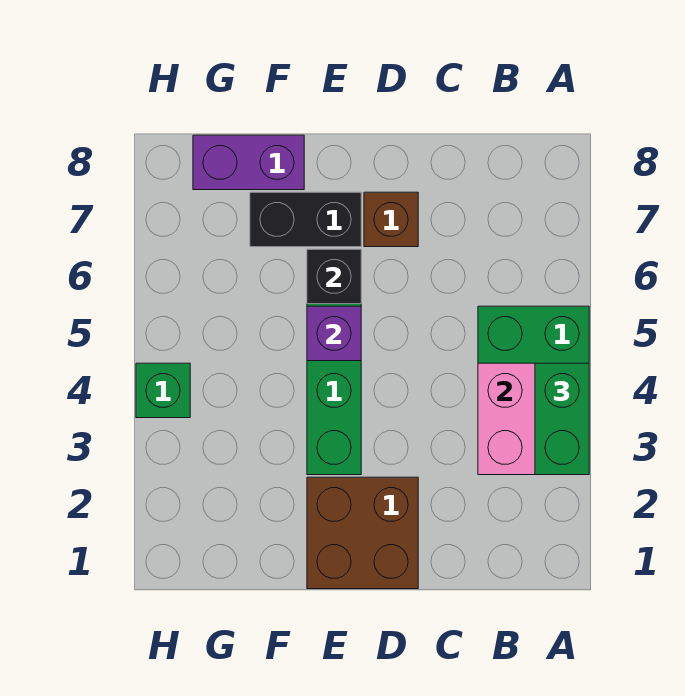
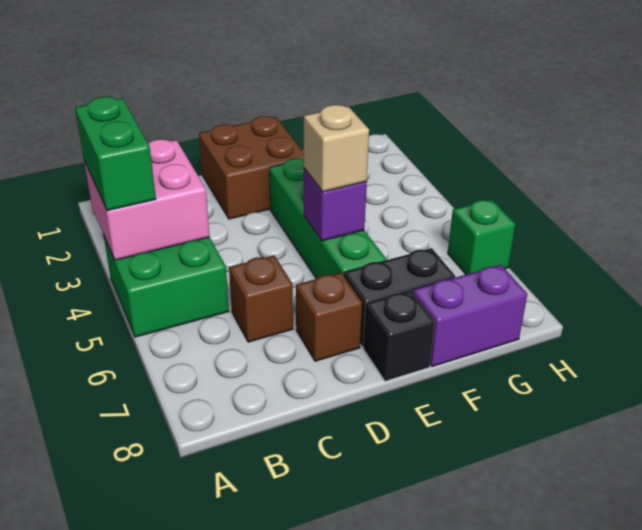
none -> brown brick C6 level 1
none -> tan brick E5 level 3
black brick E6 level 2 -> black brick E8 level 1
green brick H4 level 1 -> green brick H6 level 1

